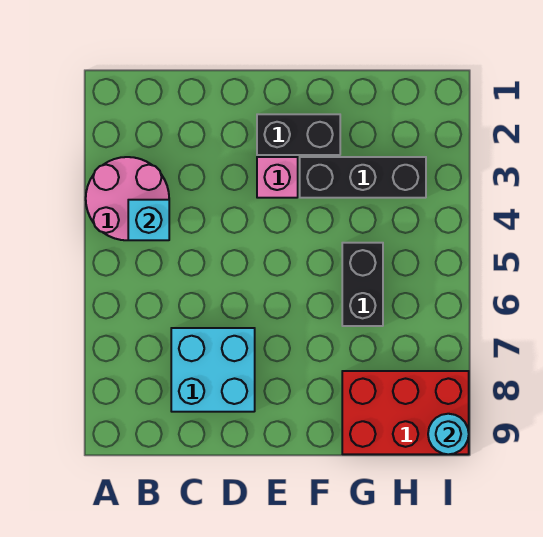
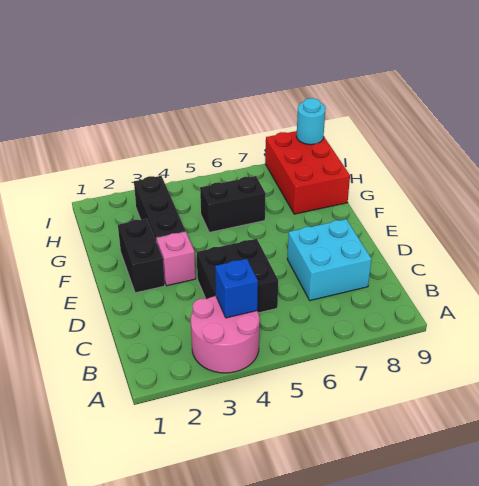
cyan brick B4 level 2 -> blue brick B4 level 2
none -> black brick C4:D5 level 1

